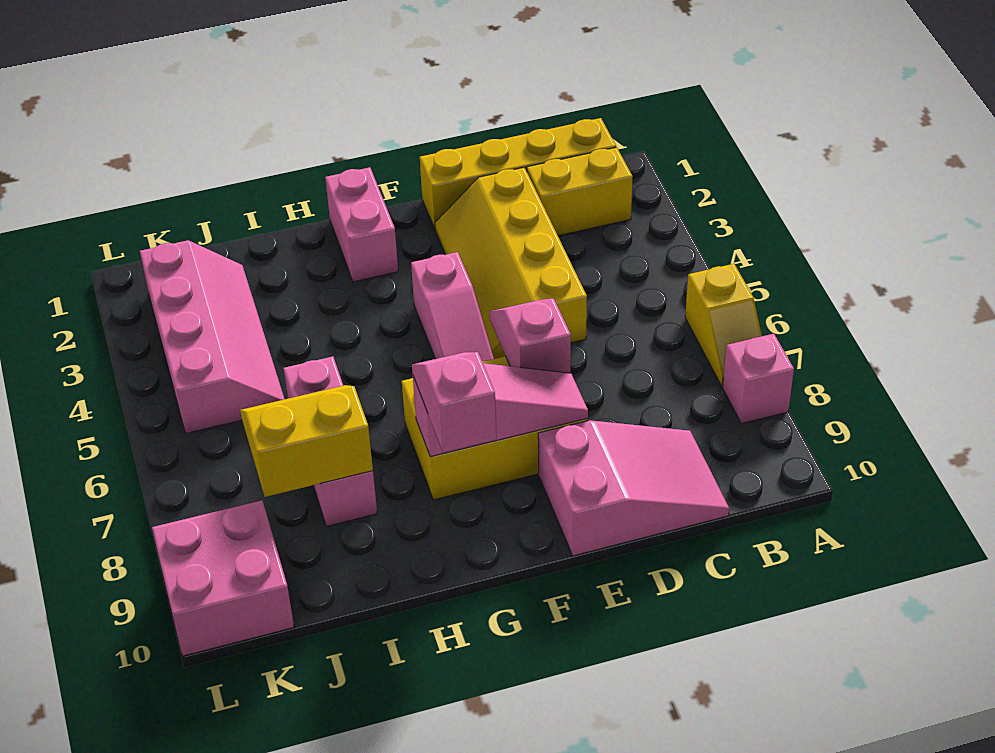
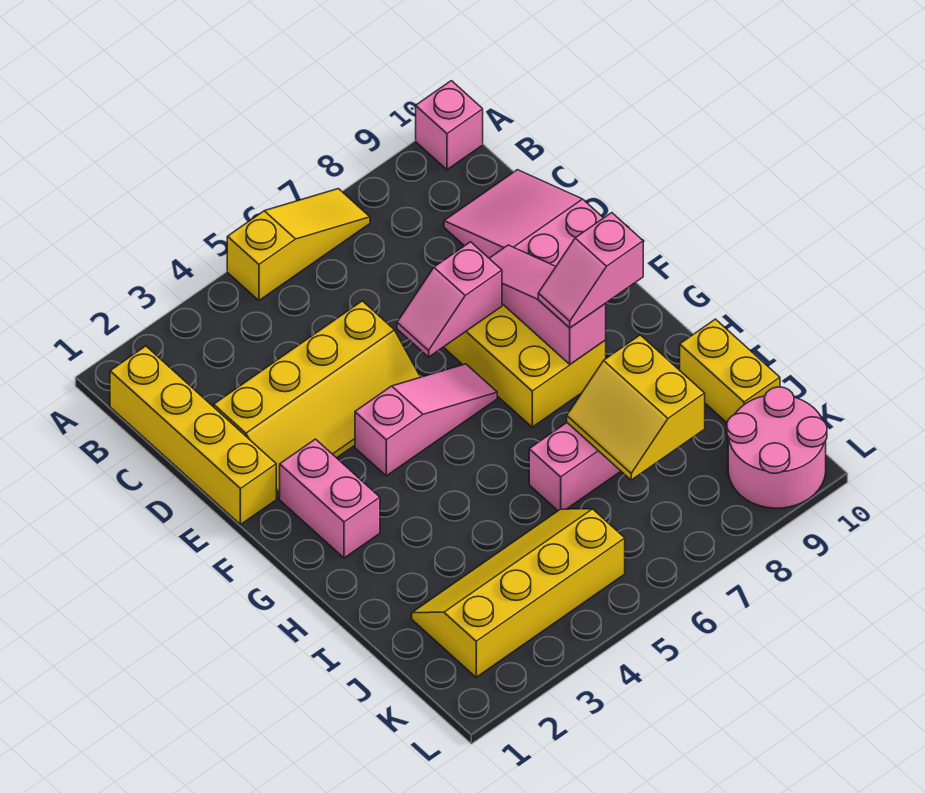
yellow slope A6:A7 level 1 top 6 -> yellow slope A5:A7 level 1 top 5
pink brick A8 level 1 -> pink brick A10 level 1
yellow brick B2:C2 level 1 -> yellow brick I10:J10 level 1
pink brick G1:G2 level 1 -> pink brick F2:G2 level 1
pink slope J2:K5 level 1 top K -> yellow slope J2:K5 level 1 top K
pink brick K9:L10 level 1 -> pink round brick K9:L10 level 1

